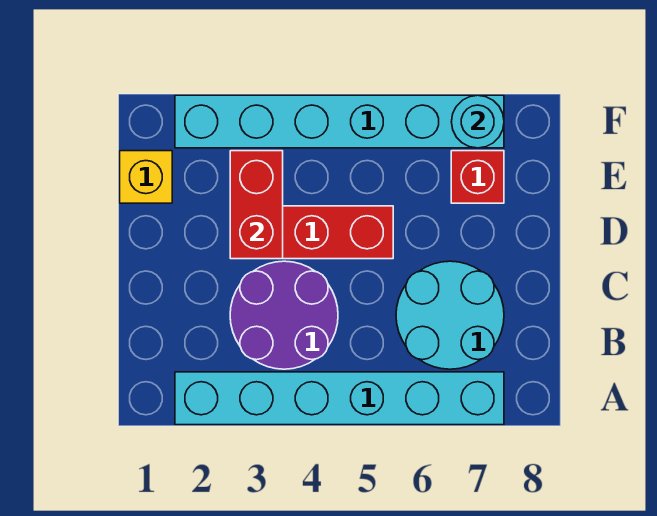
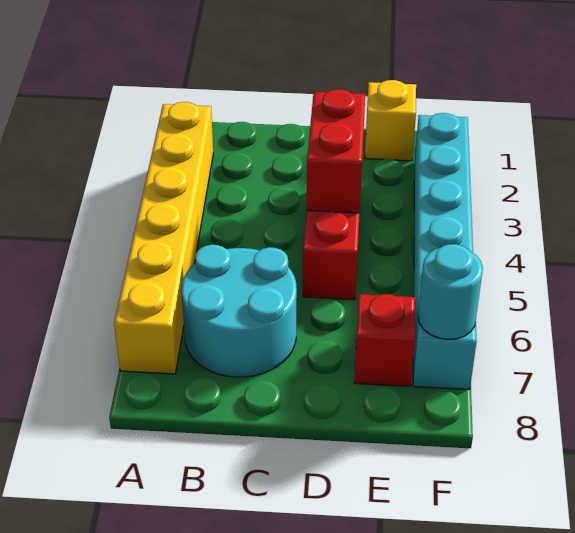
cyan brick A2:A7 level 1 -> yellow brick A2:A7 level 1
purple round brick B3:C4 level 1 -> none
red brick D3:E3 level 2 -> red brick D3:D4 level 2

